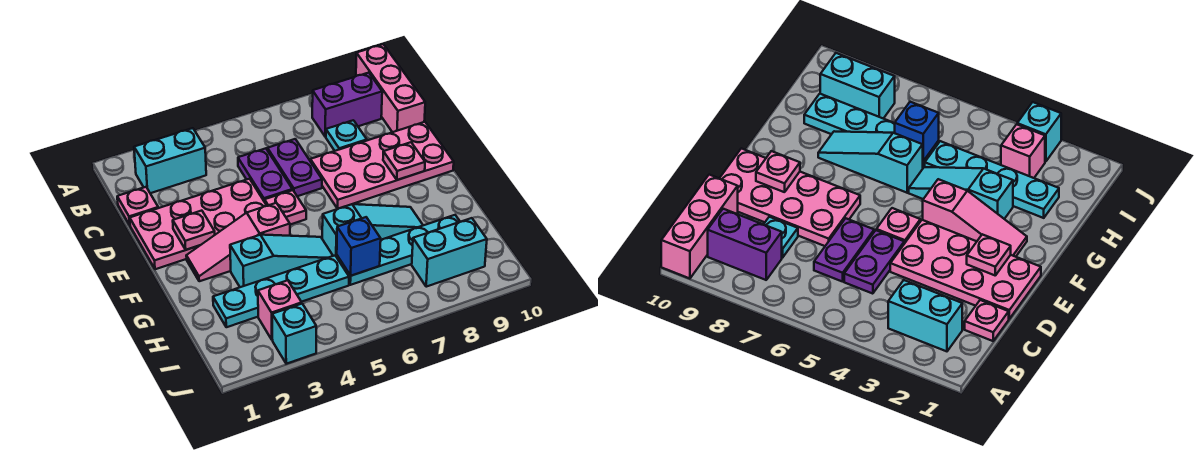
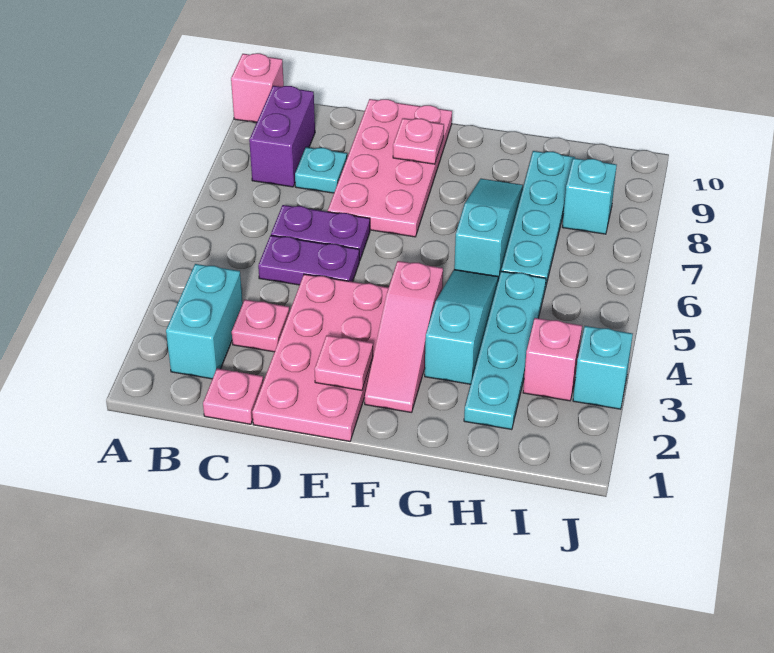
pink brick A10:C10 level 1 -> pink brick A10 level 1
pink plate E5 level 1 -> pink plate C3 level 1
blue brick H6 level 2 -> none
cyan brick I8:I9 level 1 -> cyan brick I8 level 1

